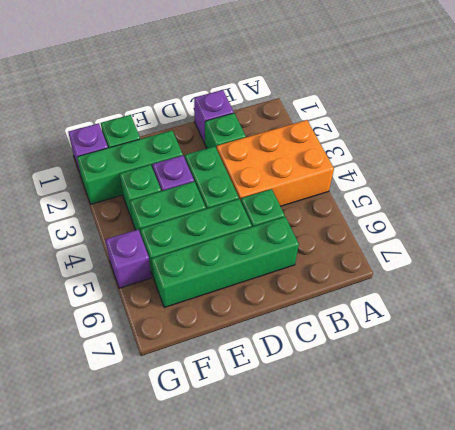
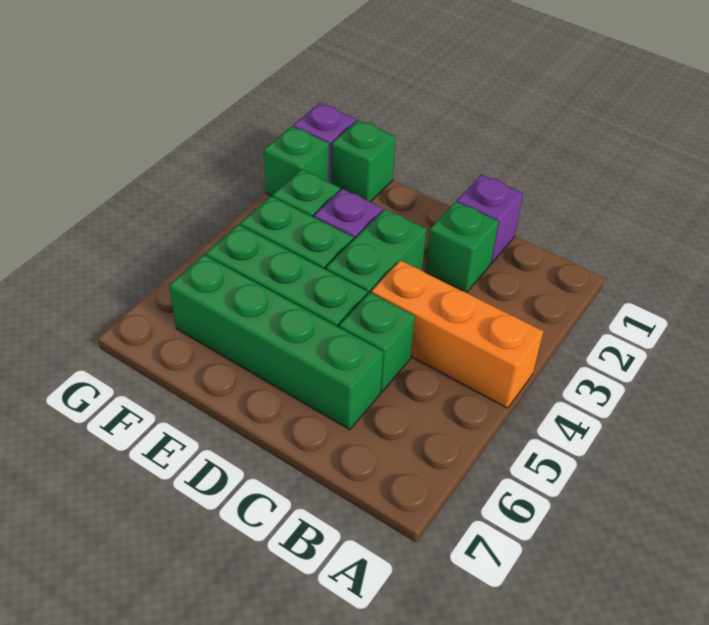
orange brick A3:C4 level 1 -> orange brick A4:C4 level 1
green brick E2:G2 level 1 -> green brick G2 level 1
purple brick G5 level 1 -> none

